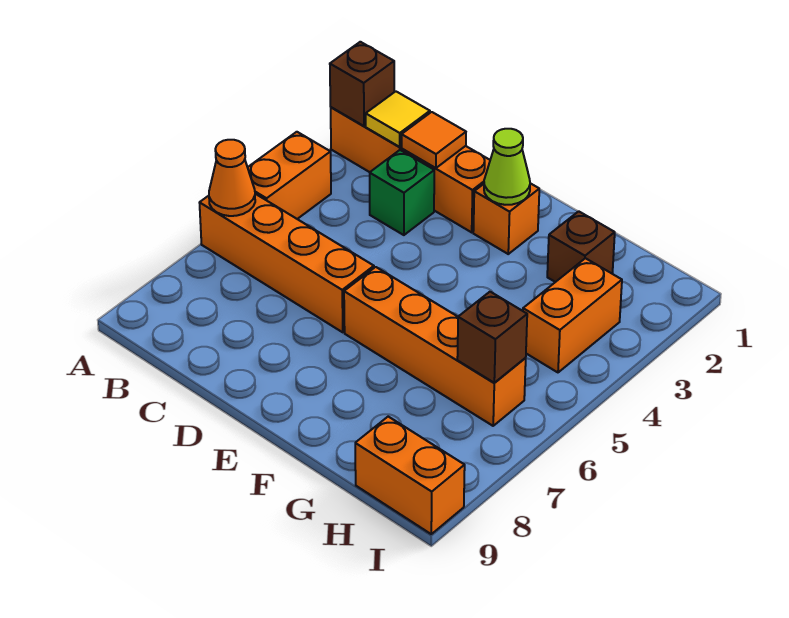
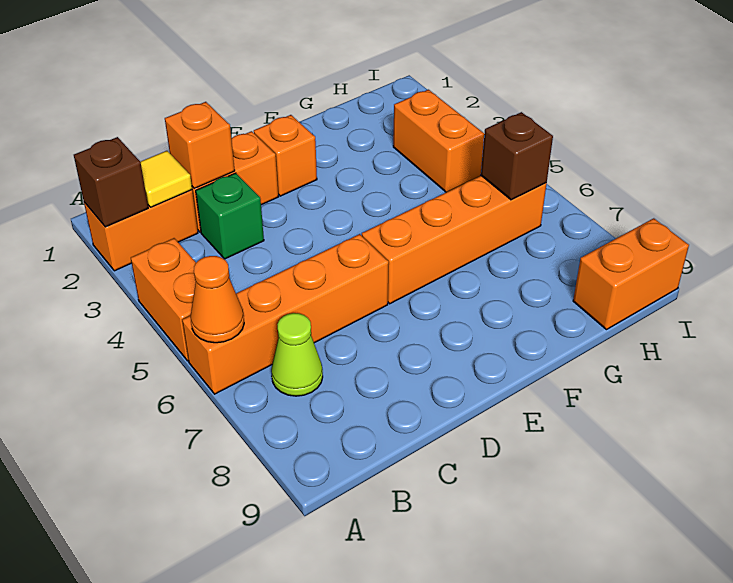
orange tile C2 level 2 -> orange brick C2 level 2
lime cone E2 level 2 -> lime cone B7 level 1
brown brick G2 level 1 -> none

